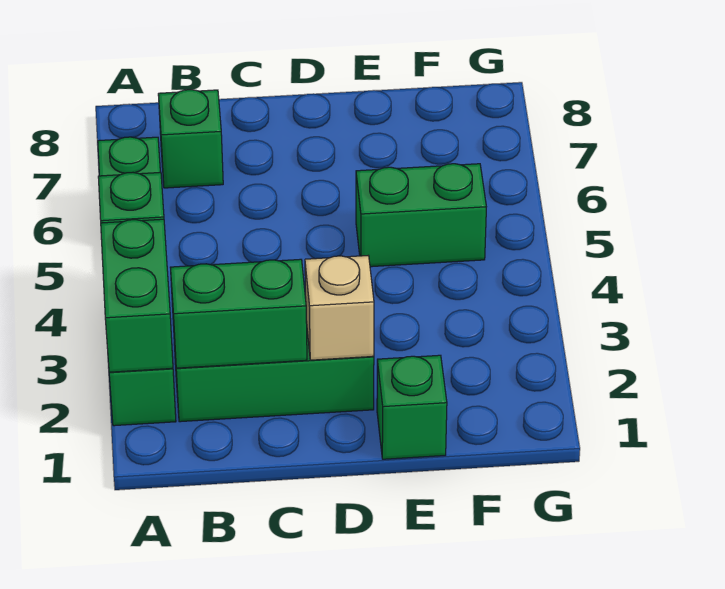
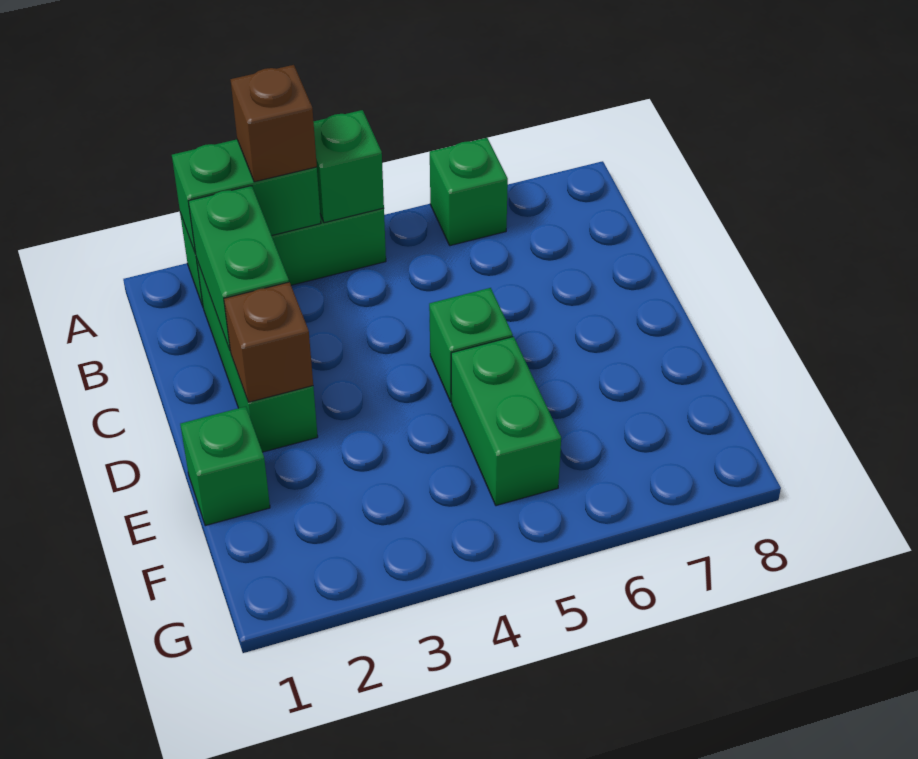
none -> brown brick A3 level 3
green brick B7 level 1 -> green brick D5 level 1
tan brick D2 level 2 -> brown brick D2 level 2

